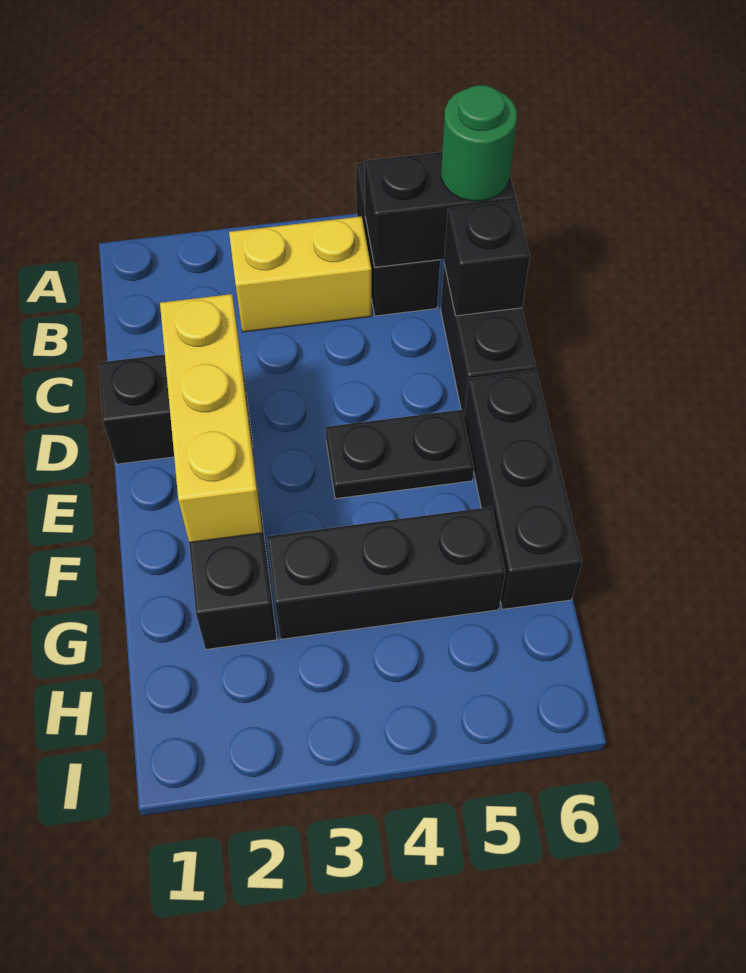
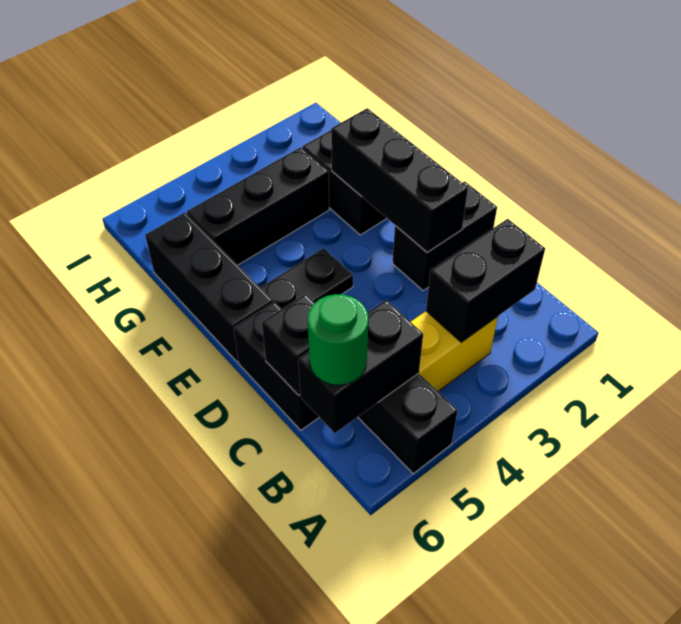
none -> black brick B2:B3 level 2
yellow brick D2:F2 level 2 -> black brick D2:F2 level 2

